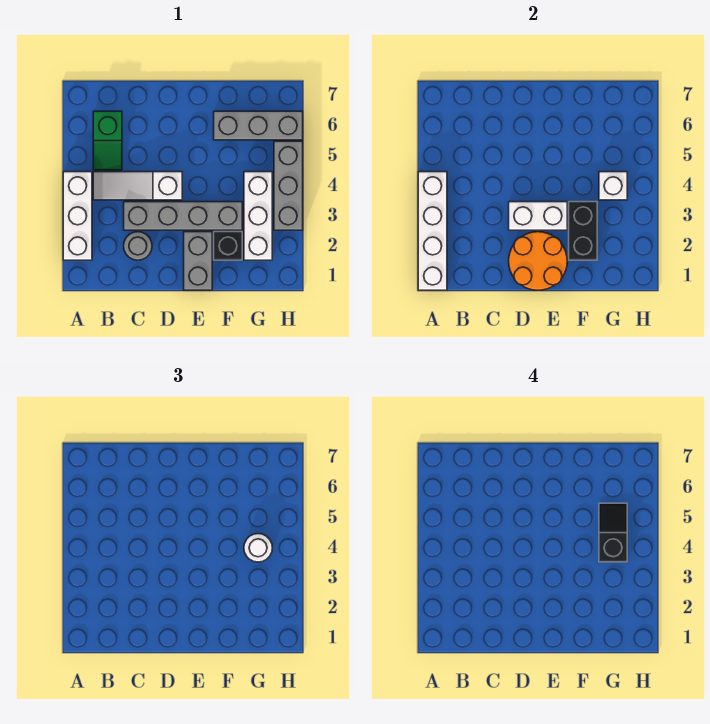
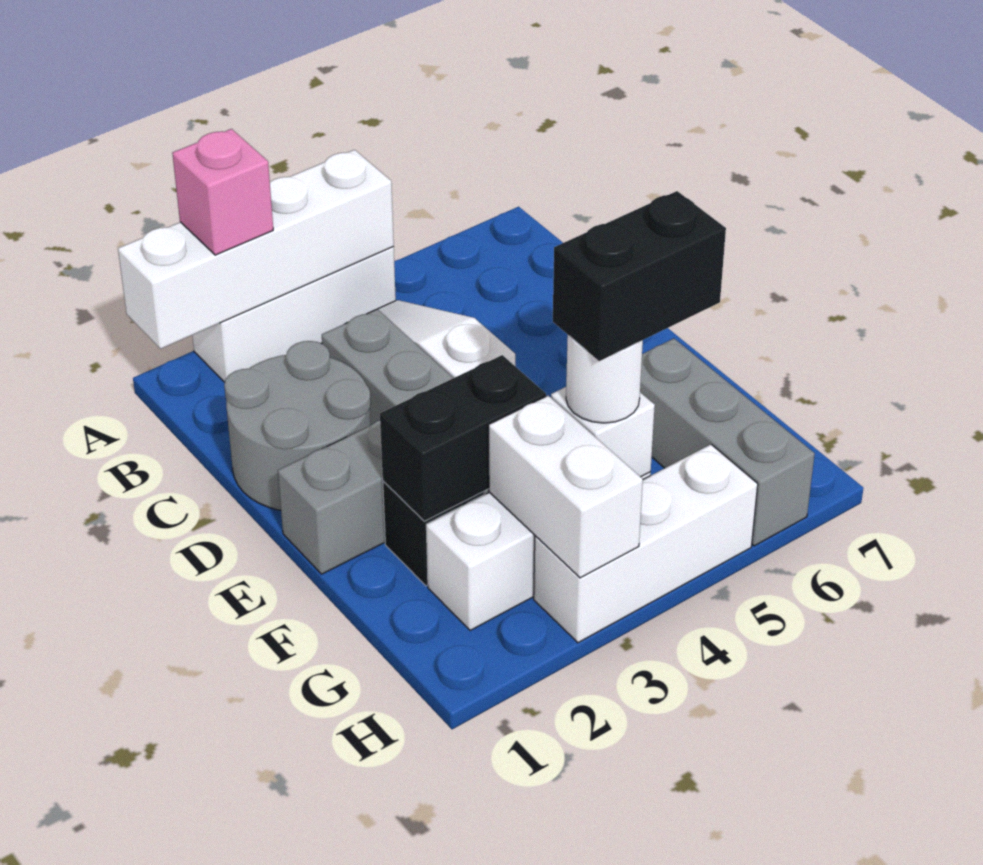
none -> pink brick A2 level 3
green slope B5:B6 level 1 top 6 -> none
grey round brick C2 level 1 -> grey round brick C1:D2 level 1
orange round brick D1:E2 level 2 -> none
white brick D3:E3 level 2 -> white brick G3:H3 level 2
black slope G4:G5 level 4 top 4 -> black brick G4:G5 level 4
grey brick H3:H5 level 1 -> white brick H3:H5 level 1

